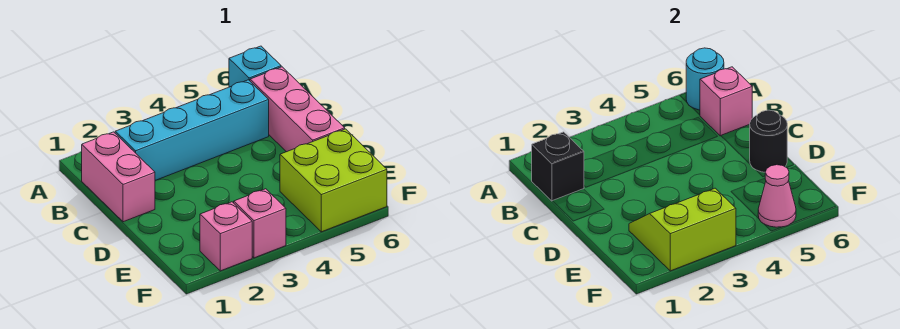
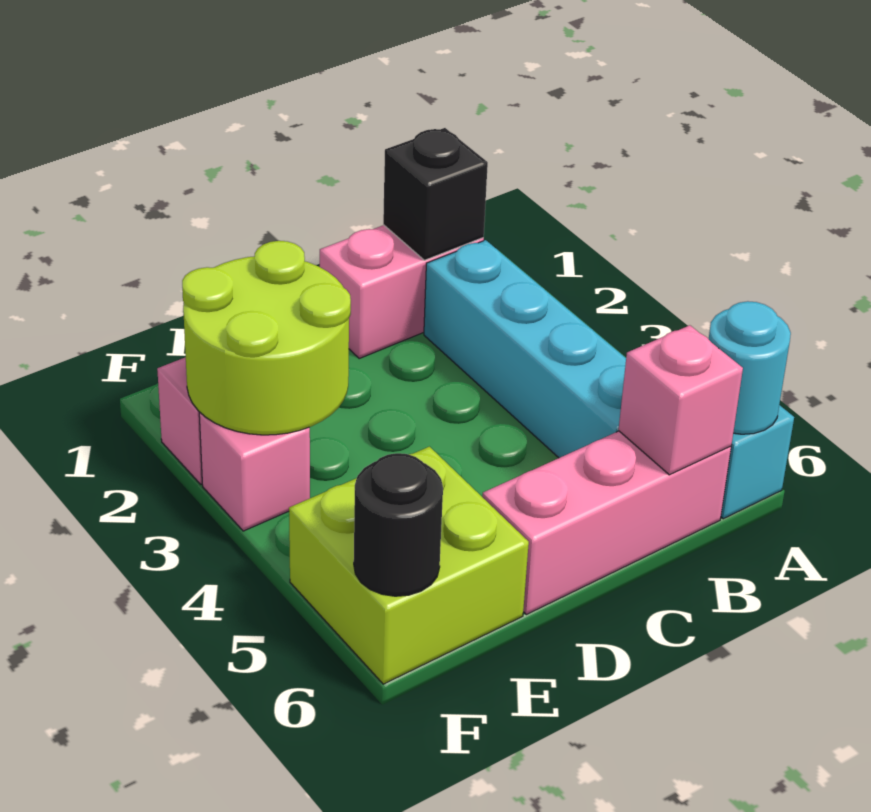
black round brick D6 level 2 -> black round brick F6 level 2
lime slope E2:F3 level 2 top F -> lime round brick E2:F3 level 2
pink cone F5 level 2 -> none

